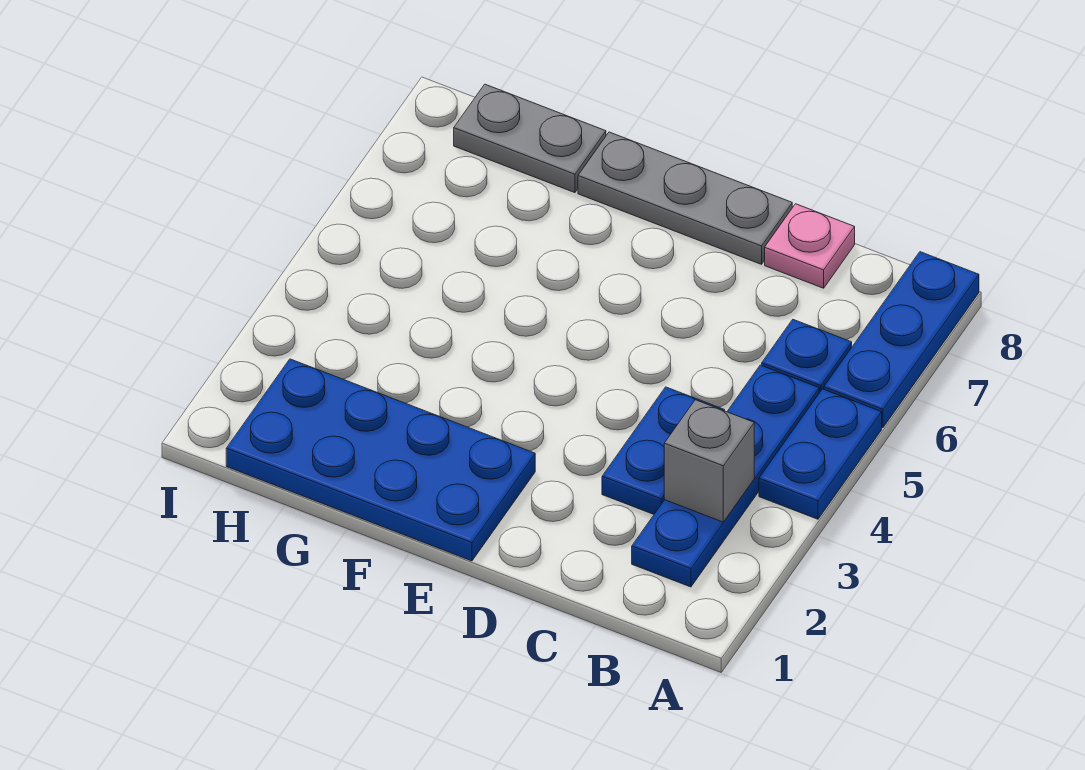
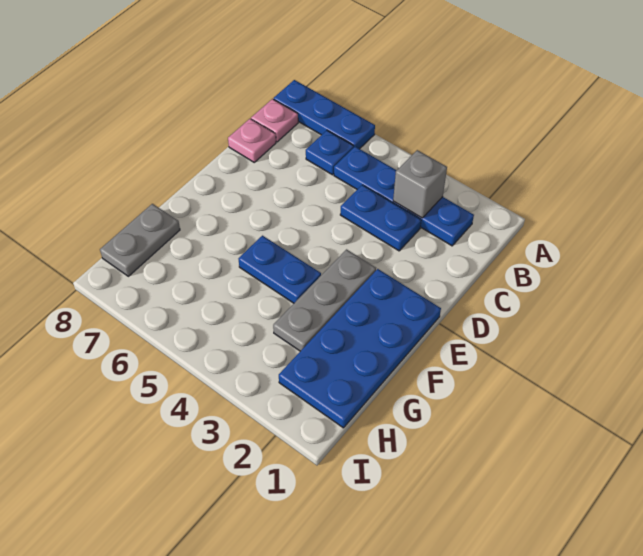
blue plate A4:A5 level 1 -> blue plate F4:F5 level 1
none -> pink plate B8 level 1
grey plate D8:F8 level 1 -> grey plate E3:G3 level 1

